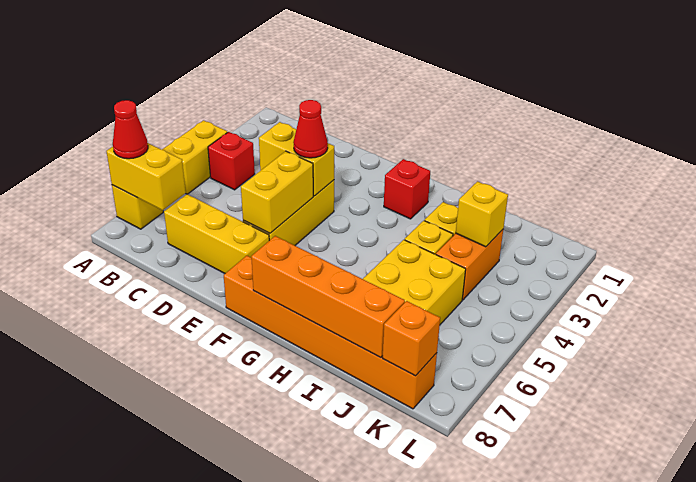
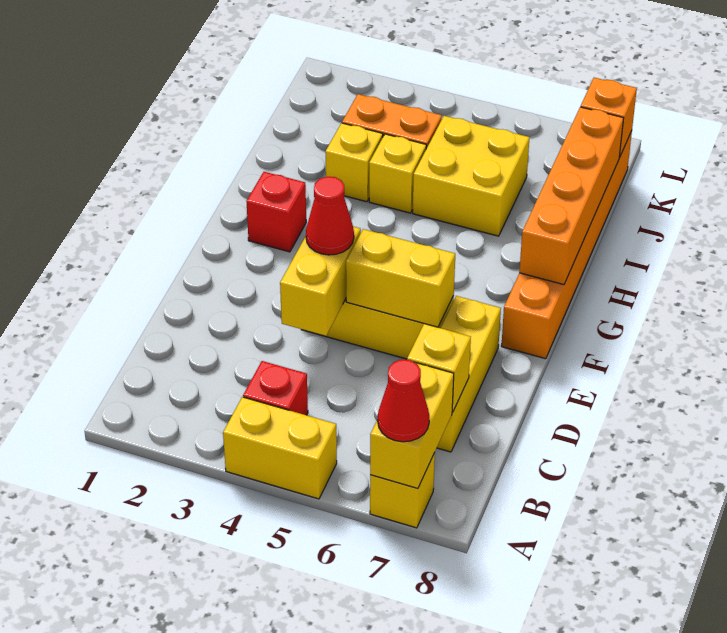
yellow brick J3 level 2 -> yellow brick C7 level 2

